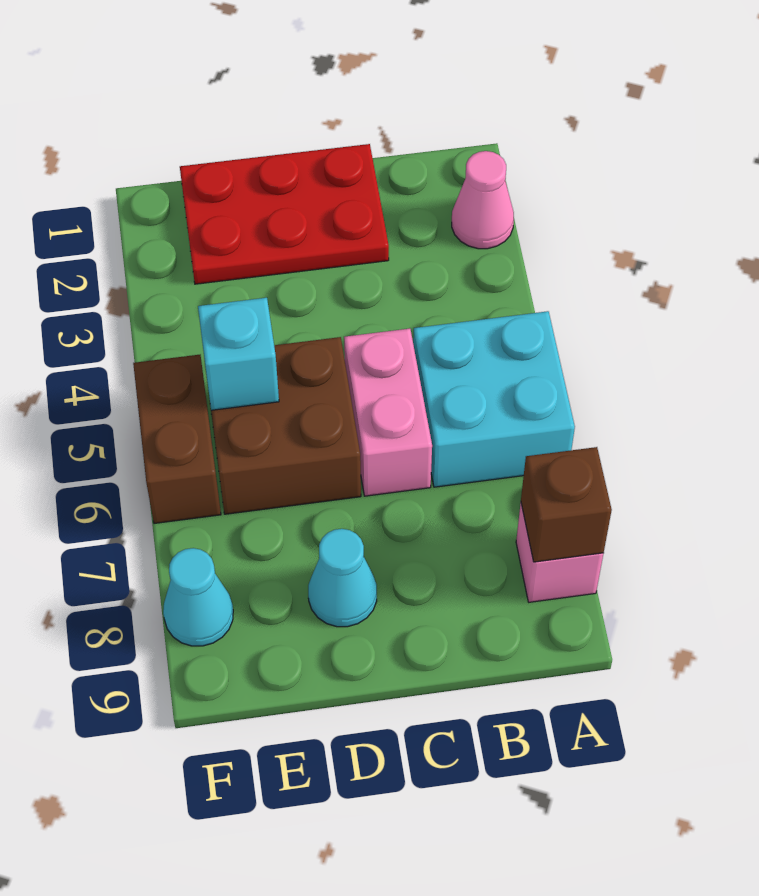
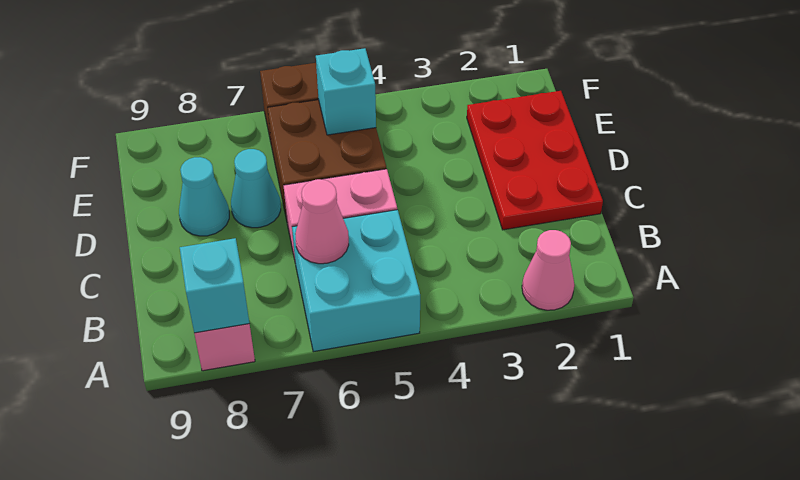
brown brick A8 level 2 -> cyan brick A8 level 2
none -> pink cone B6 level 2
cyan cone F8 level 1 -> cyan cone D7 level 1

